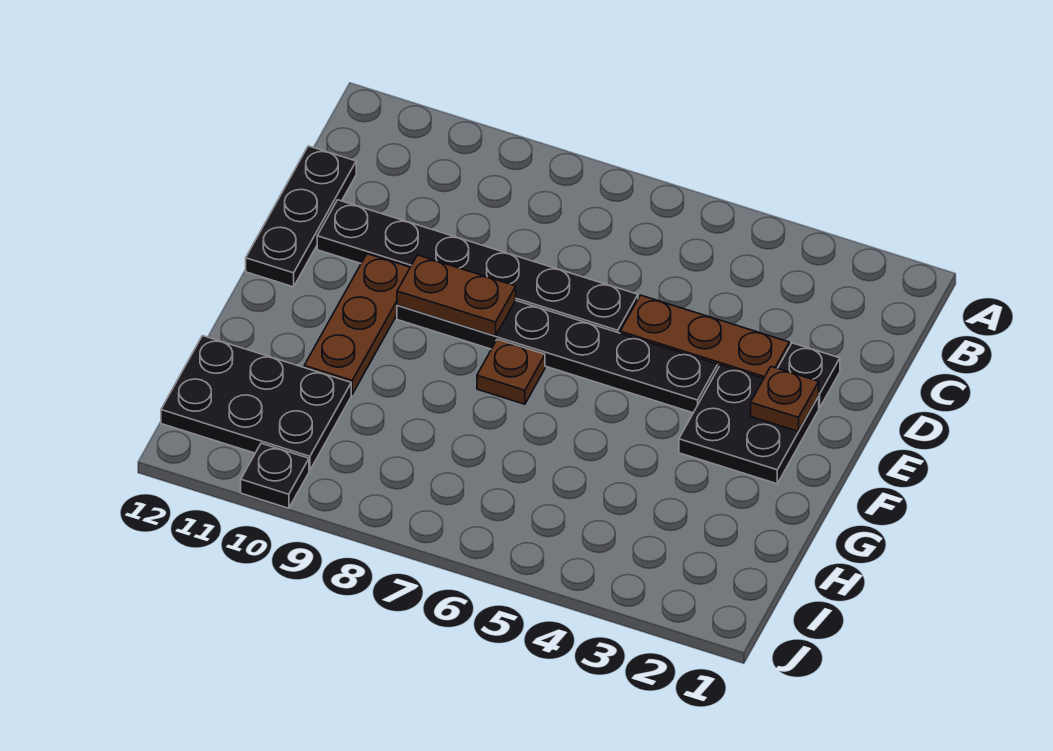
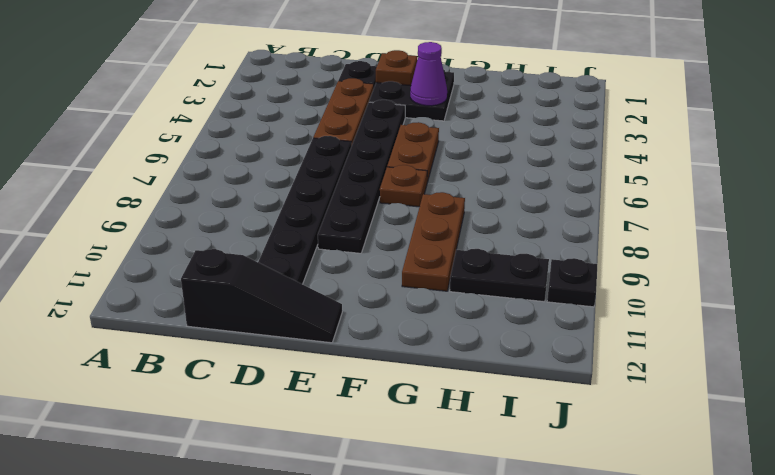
black plate C12:E12 level 1 -> black slope C12:E12 level 1 top C
brown plate E8:E9 level 2 -> brown plate F5:F6 level 1
brown plate E10:G10 level 1 -> brown plate G8:G10 level 1
none -> purple cone F3 level 2
black plate H10:I12 level 1 -> black plate H10:I10 level 1

